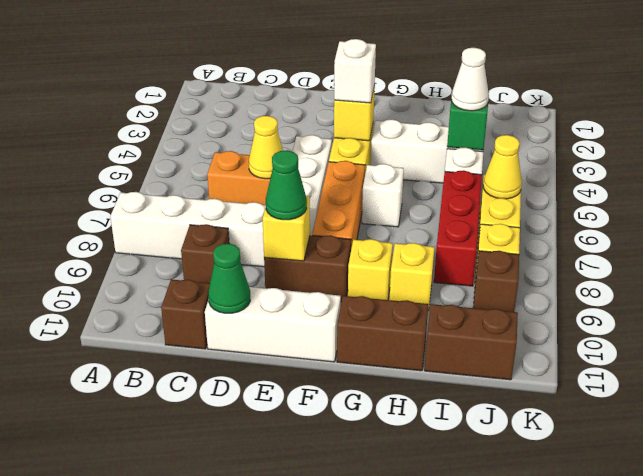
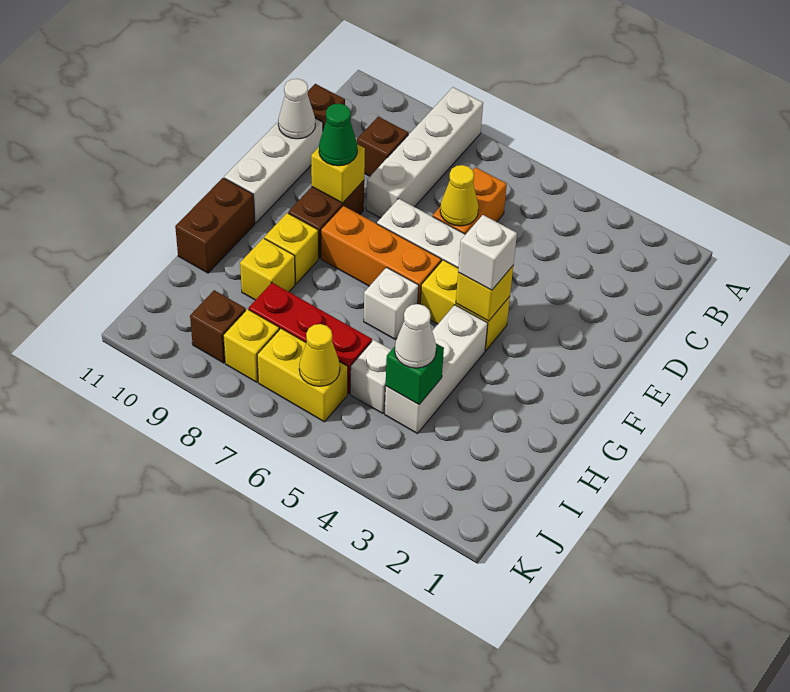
green cone D11 level 2 -> white cone D11 level 2
brown brick I11:J11 level 1 -> none

